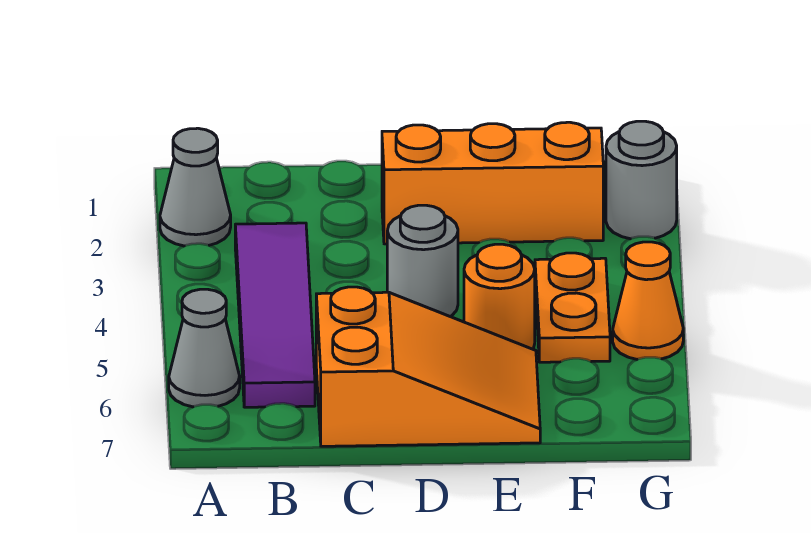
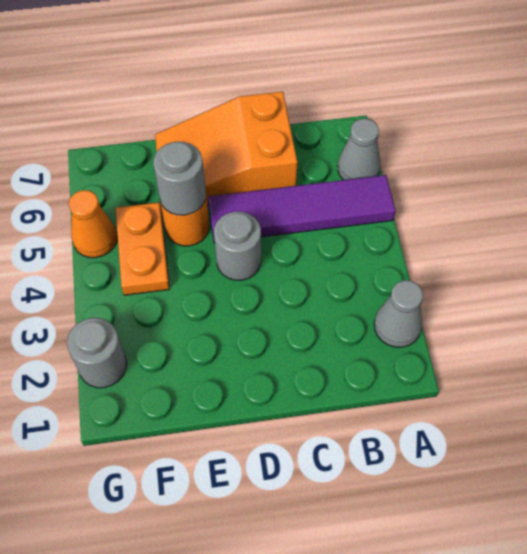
purple tile B3:B6 level 1 -> purple tile A5:D5 level 1
orange brick D2:F2 level 1 -> none
none -> grey round brick E5 level 2

